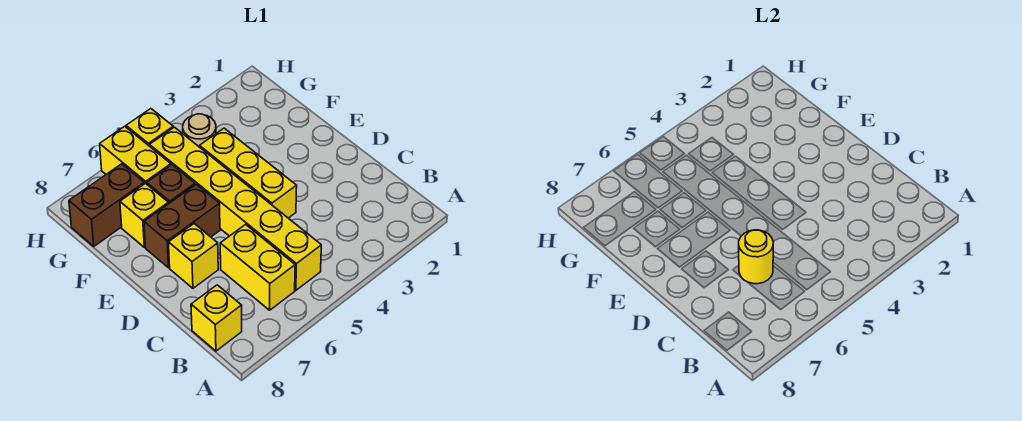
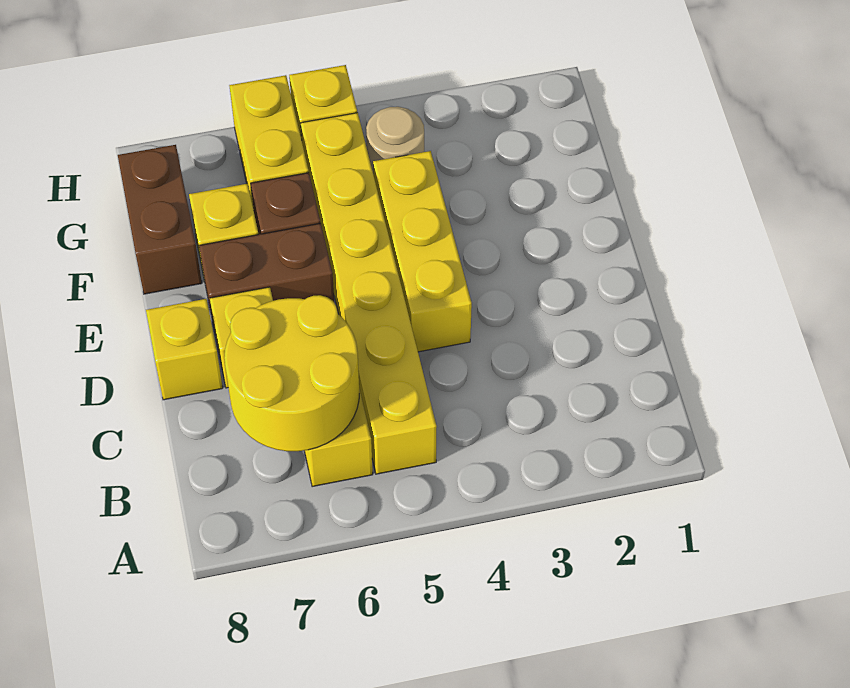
yellow brick B8 level 1 -> yellow brick D8 level 1
yellow round brick C6 level 2 -> yellow round brick B6:C7 level 2
brown brick G7:G8 level 1 -> brown brick F8:G8 level 1

